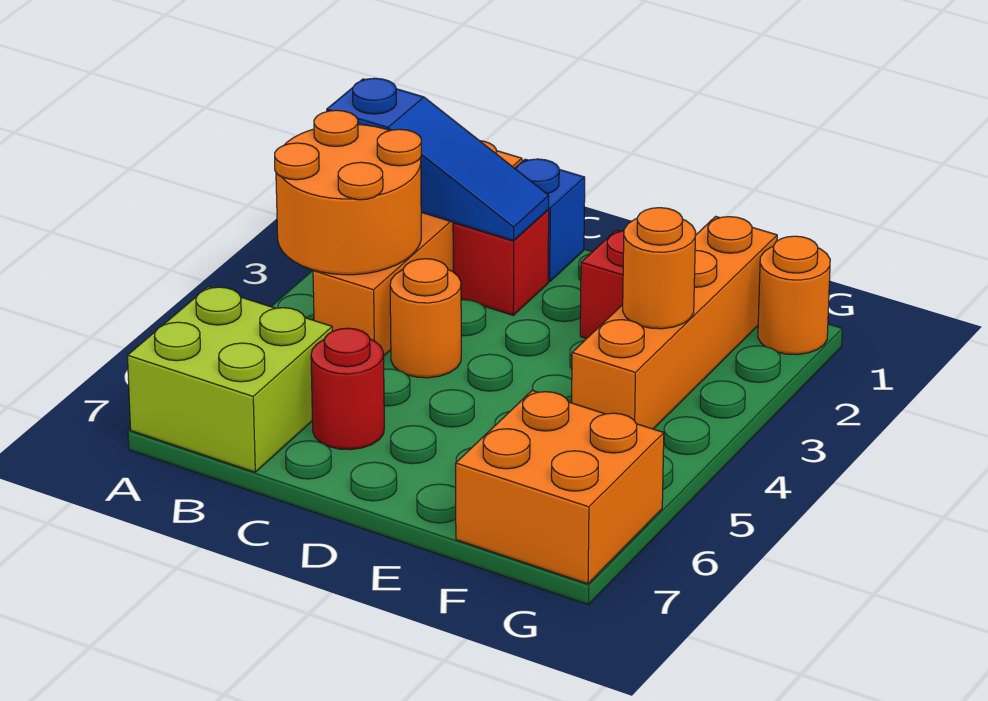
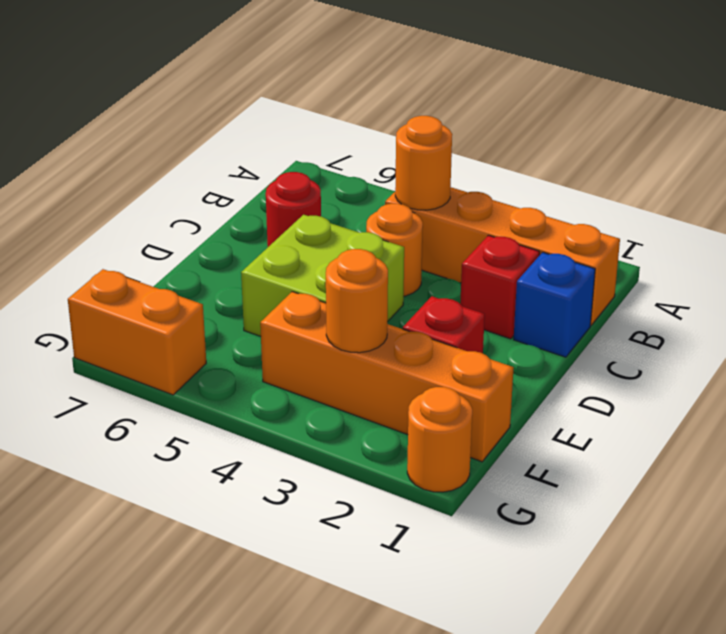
blue slope A2:C2 level 2 top A -> none
orange round brick A3:B4 level 2 -> orange round brick B4 level 2
lime brick A6:B7 level 1 -> lime brick D4:E5 level 1
orange brick F6:G7 level 1 -> orange brick G6:G7 level 1

